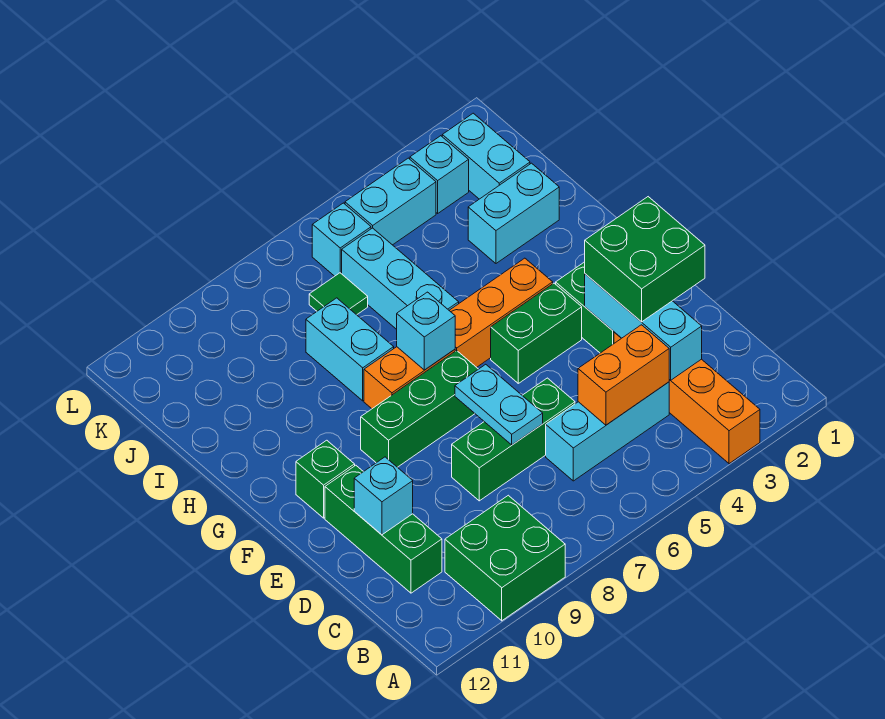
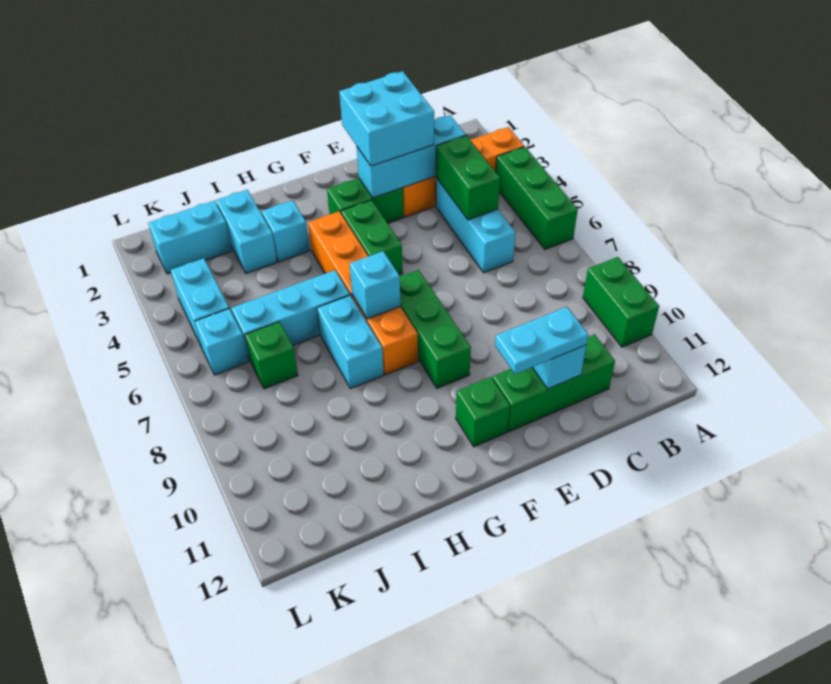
green brick A9:B10 level 1 -> green brick A9:A10 level 1
orange brick C4:C5 level 2 -> green brick C4:C5 level 2
green brick D2:E3 level 3 -> cyan brick D2:E3 level 3
green brick D6:D8 level 1 -> green brick A4:A6 level 1
cyan plate D7:E7 level 2 -> cyan plate D11:E11 level 3
cyan brick H8:I8 level 1 -> cyan brick H7:H8 level 1
green tile J7 level 1 -> green brick J7 level 1
cyan brick K3 level 1 -> cyan brick H3 level 1

